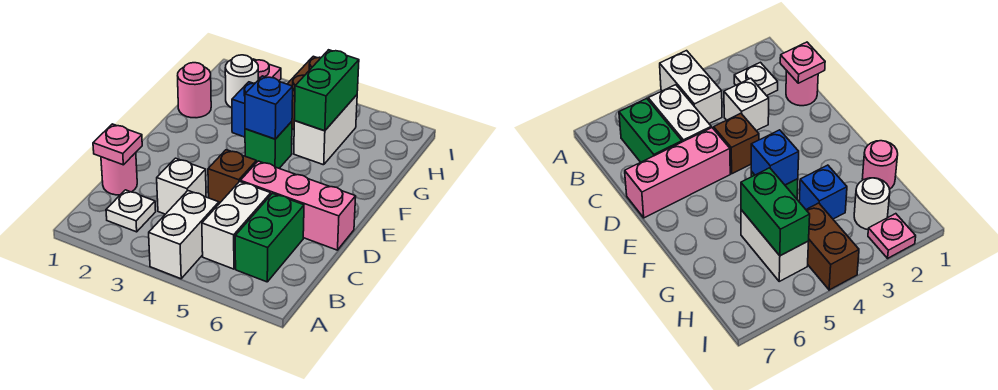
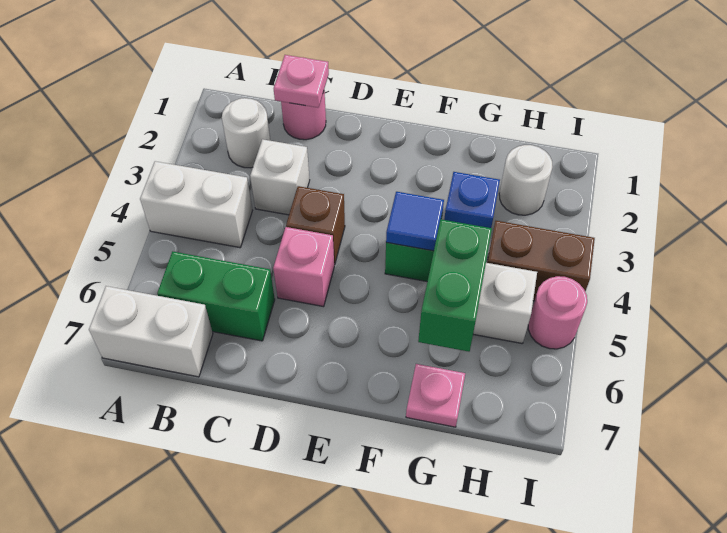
white plate B2 level 1 -> white round brick B2 level 1
white brick B5:C5 level 1 -> white brick A7:B7 level 1
pink brick D5:D7 level 1 -> pink brick D5 level 1
blue brick F4 level 2 -> blue tile F4 level 2
pink round brick G1 level 1 -> pink round brick I5 level 1
green brick G5:H5 level 2 -> green brick G5:G6 level 2
pink plate I2 level 1 -> pink plate G7 level 1

